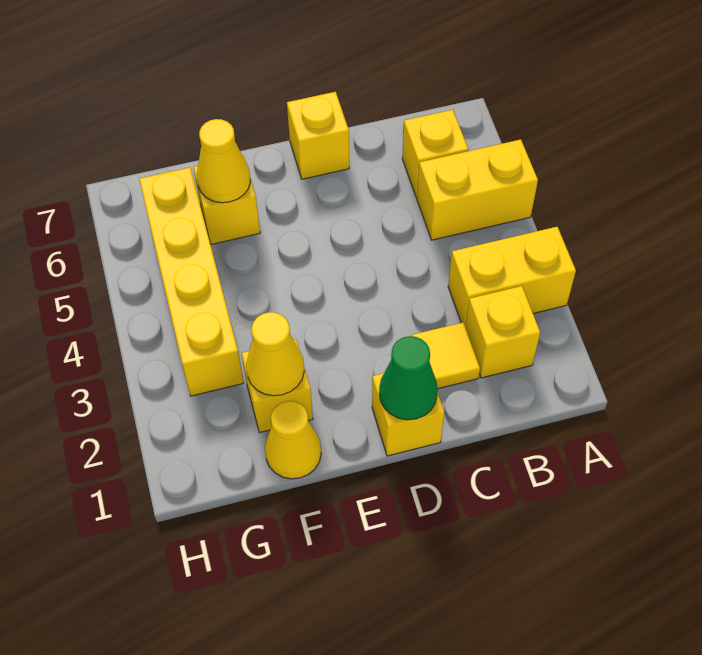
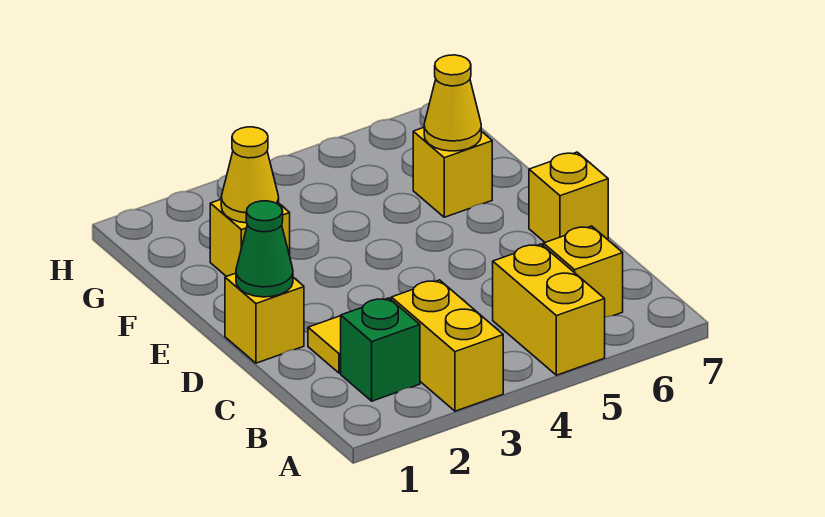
yellow brick B2 level 1 -> green brick B2 level 1
yellow cone F1 level 1 -> none
yellow brick G3:G6 level 1 -> none

